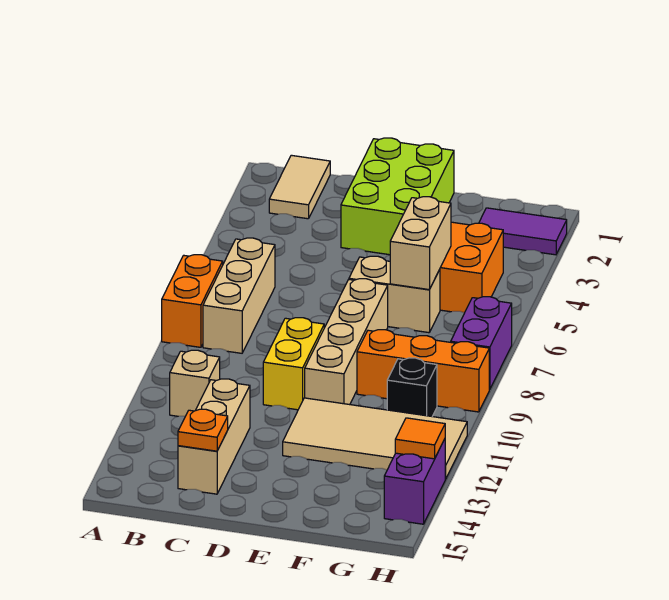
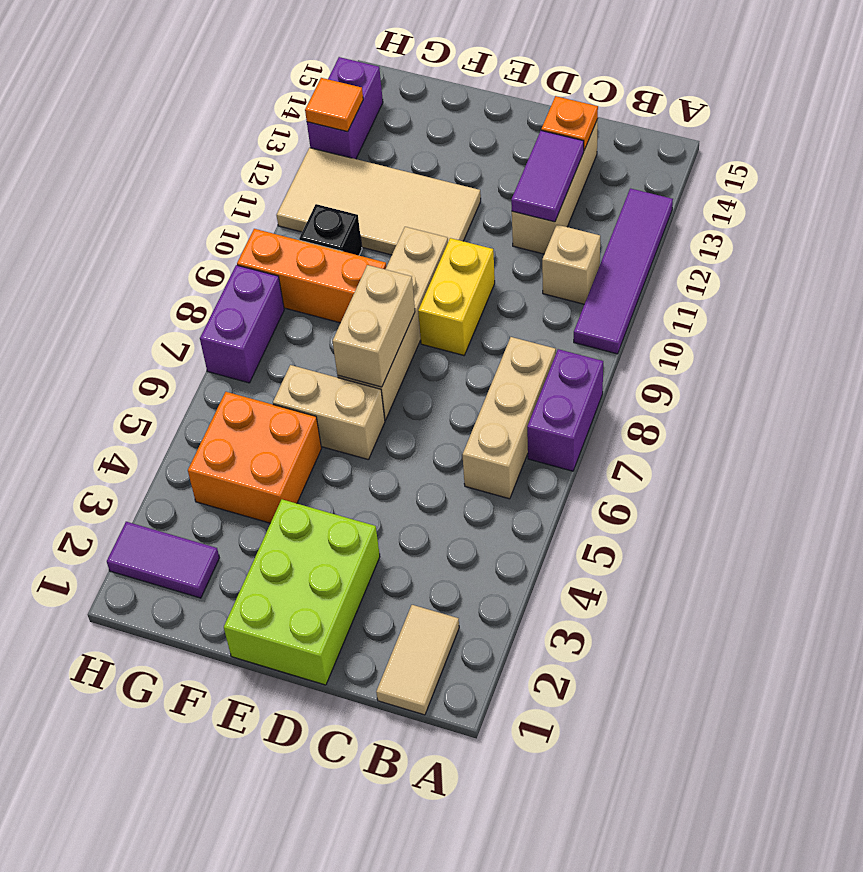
orange brick A7:A8 level 1 -> purple brick A7:A8 level 1
none -> purple tile A10:A13 level 1
none -> purple tile C12:C13 level 2
tan brick F5:F6 level 2 -> tan brick E7:E8 level 2

